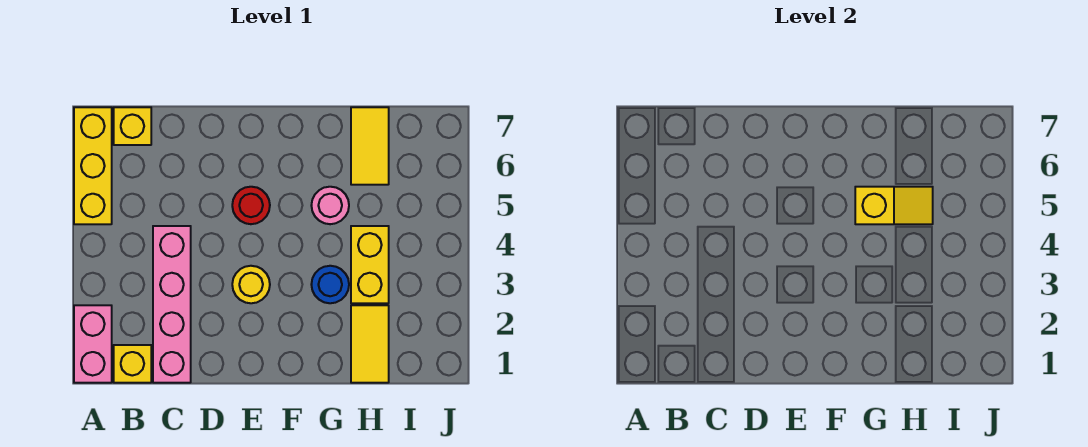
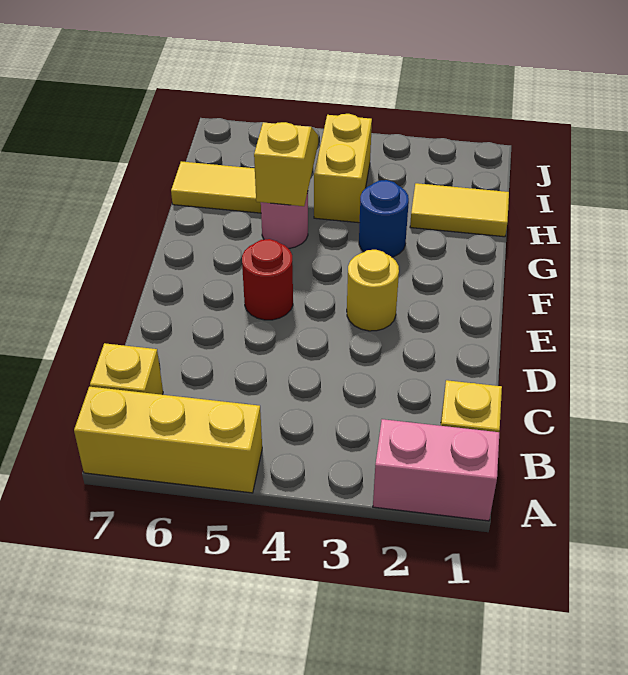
pink brick C1:C4 level 1 -> none
yellow brick H3:H4 level 1 -> yellow brick H4:I4 level 1

